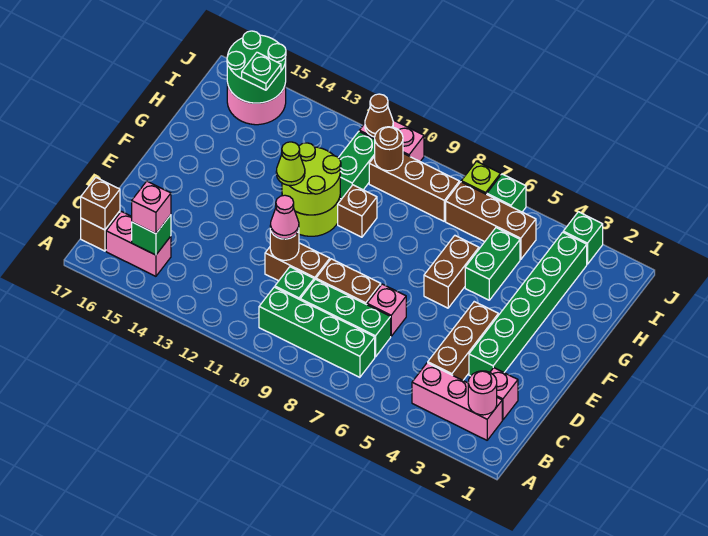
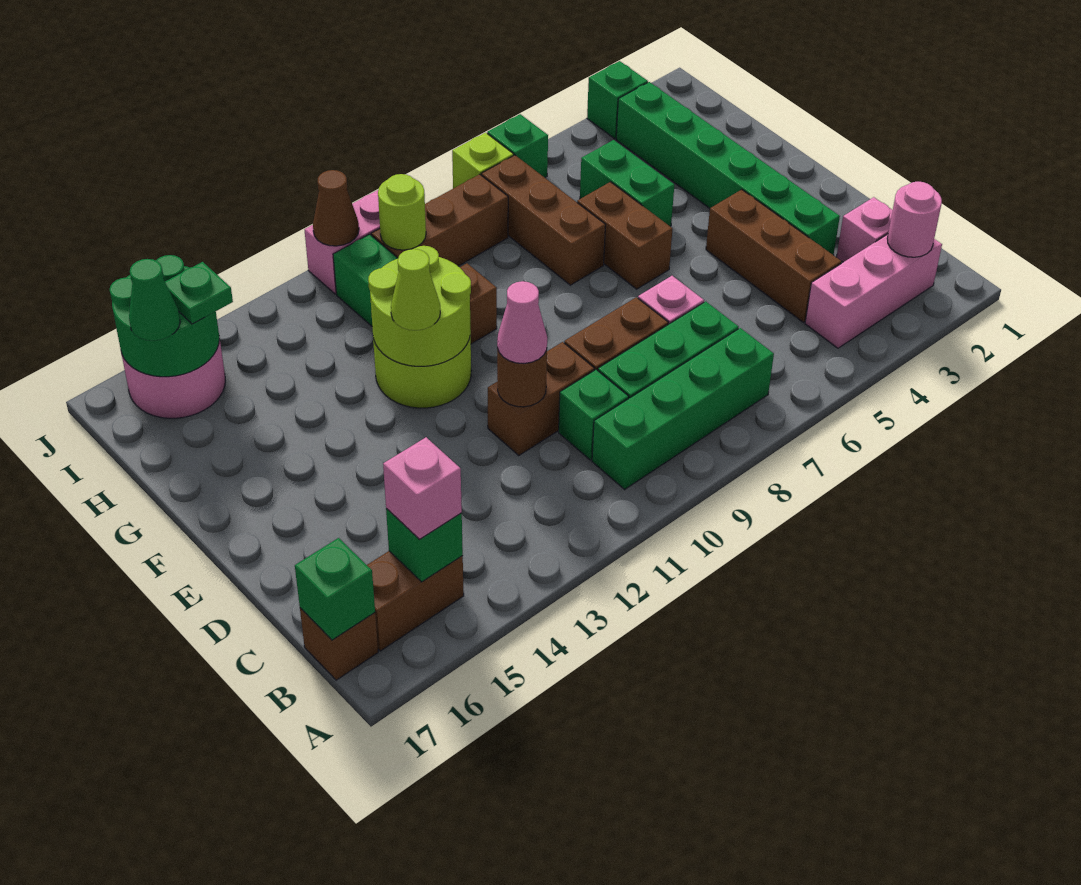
pink brick B15:B16 level 1 -> brown brick B15:B16 level 1
brown brick B17 level 2 -> green brick B17 level 2
brown brick I5:I7 level 1 -> brown brick G7:I7 level 1
brown round brick I10 level 2 -> lime round brick I10 level 2
none -> green cone I16 level 3

